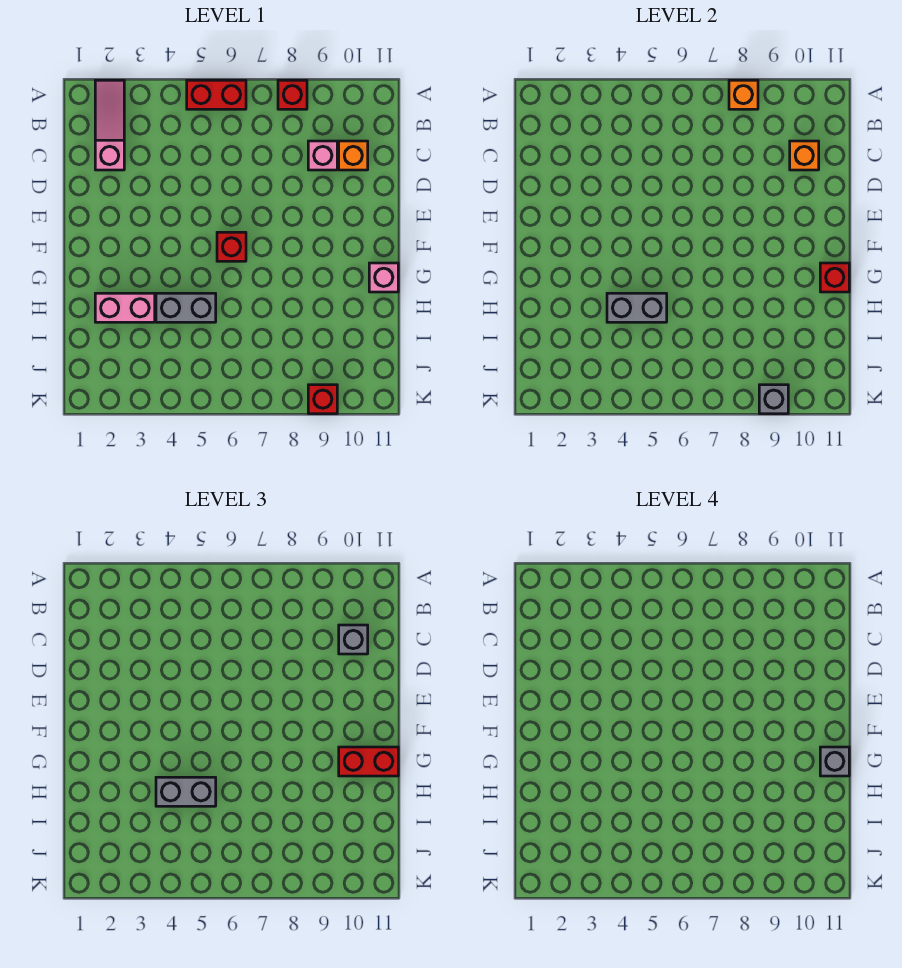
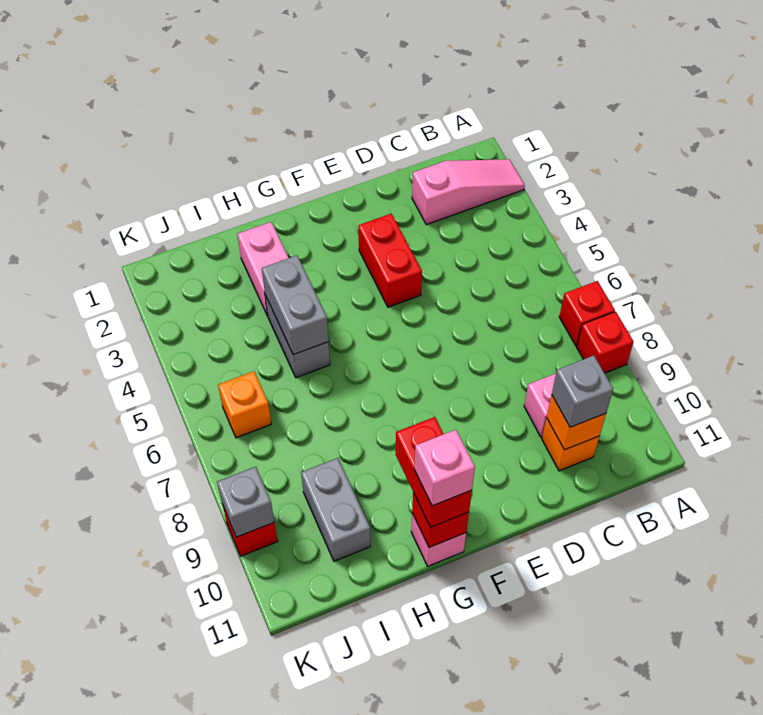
red brick A5:A6 level 1 -> red brick E3:E4 level 1
orange brick A8 level 2 -> orange brick J6 level 1
red brick F6 level 1 -> red brick A7 level 1
grey brick G11 level 4 -> pink brick G11 level 4
grey brick H4:H5 level 3 -> grey brick I9:I10 level 1

